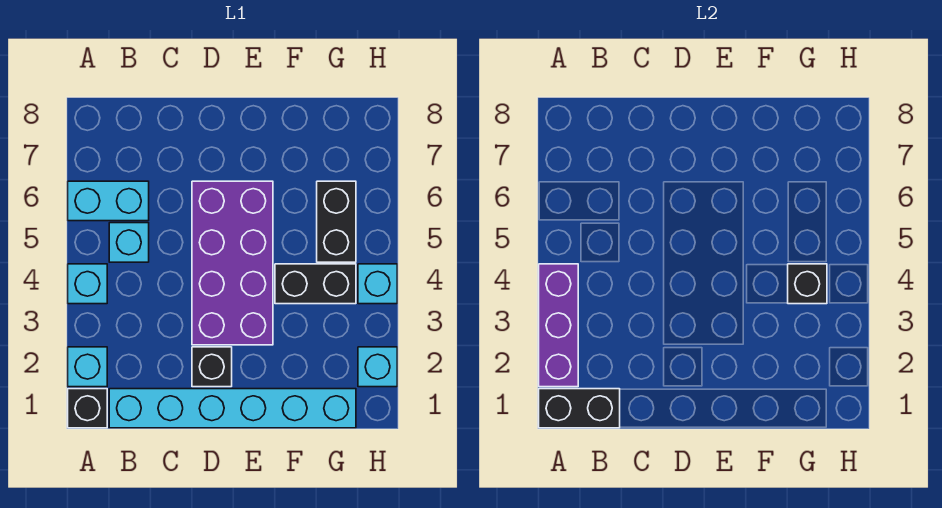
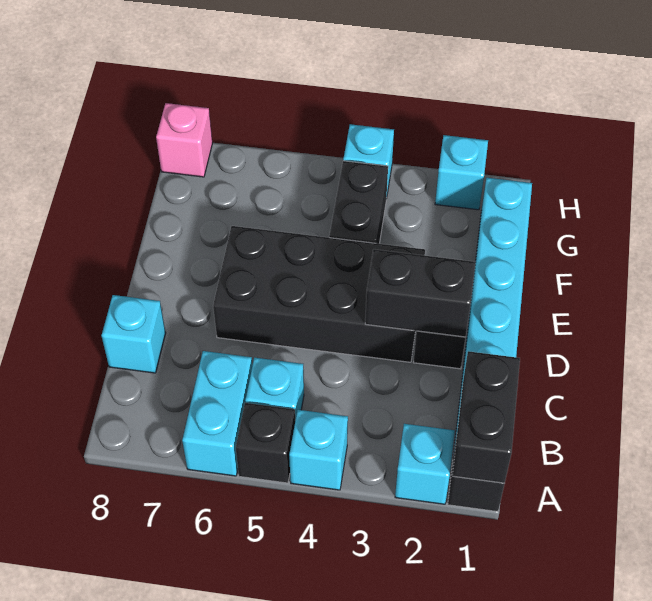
purple brick A2:A4 level 2 -> none
none -> cyan brick C8 level 1
purple brick D3:E6 level 1 -> black brick D3:E6 level 1
black brick G4 level 2 -> black brick A5 level 1
black brick G5:G6 level 1 -> black brick D2:D3 level 2
none -> pink brick H8 level 1

